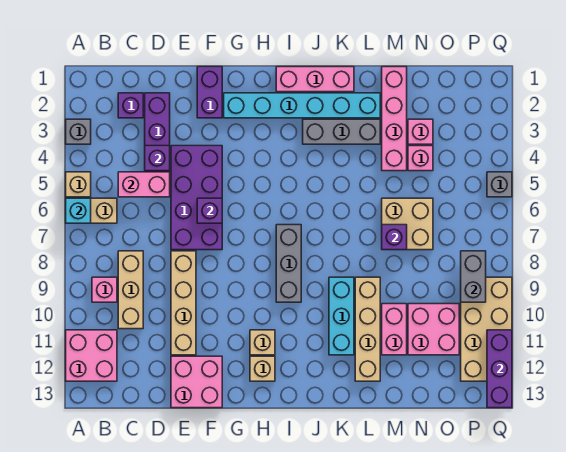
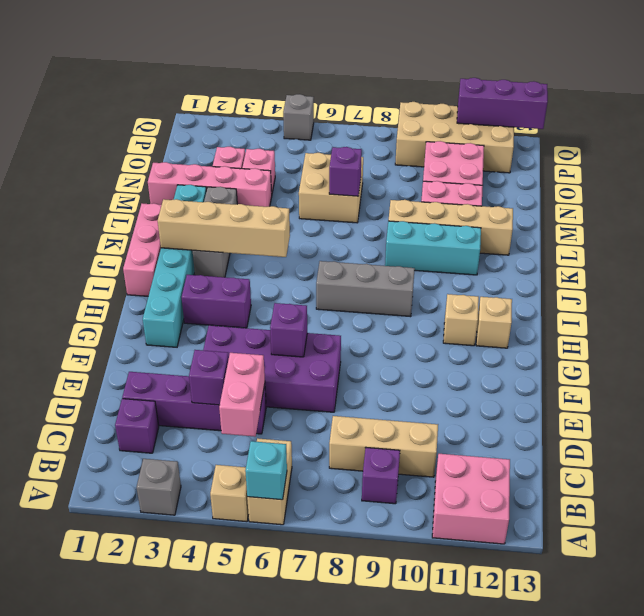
pink brick B9 level 1 -> purple brick B9 level 1
tan brick E8:E11 level 1 -> tan brick J2:J5 level 2
pink brick E12:F13 level 1 -> none
purple brick F1:F2 level 1 -> purple brick H3:H4 level 1
grey brick P8:P9 level 2 -> none

